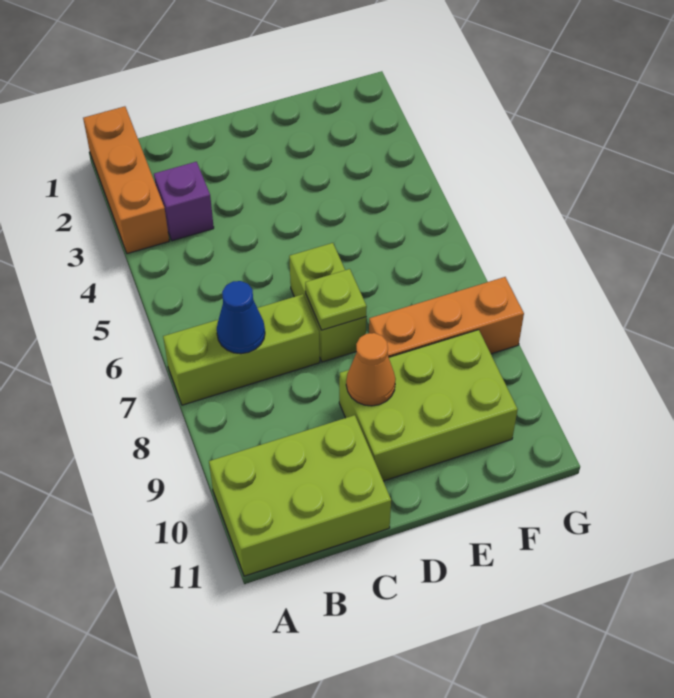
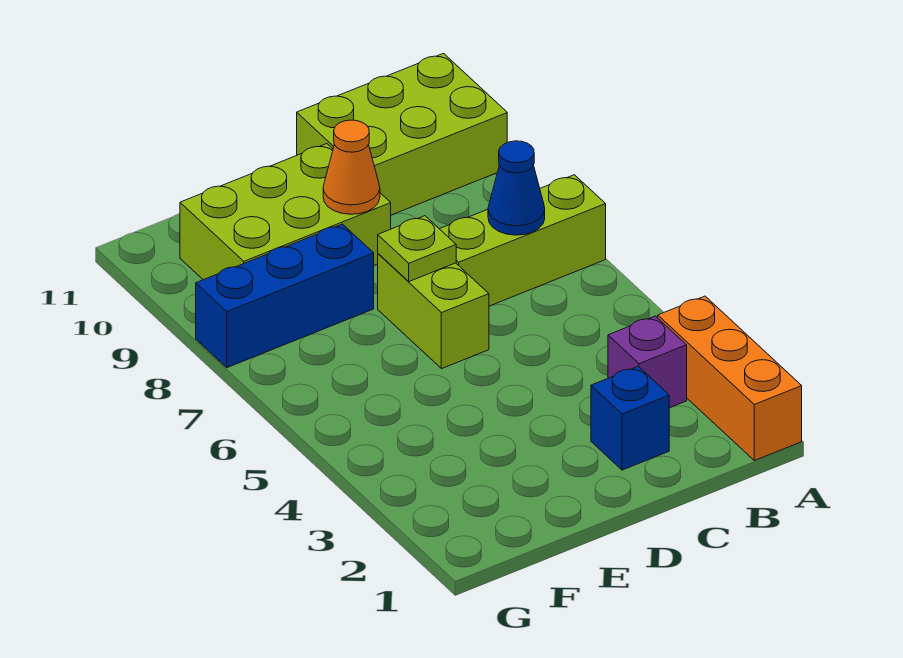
none -> blue brick C2 level 1
orange brick E8:G8 level 1 -> blue brick E8:G8 level 1

